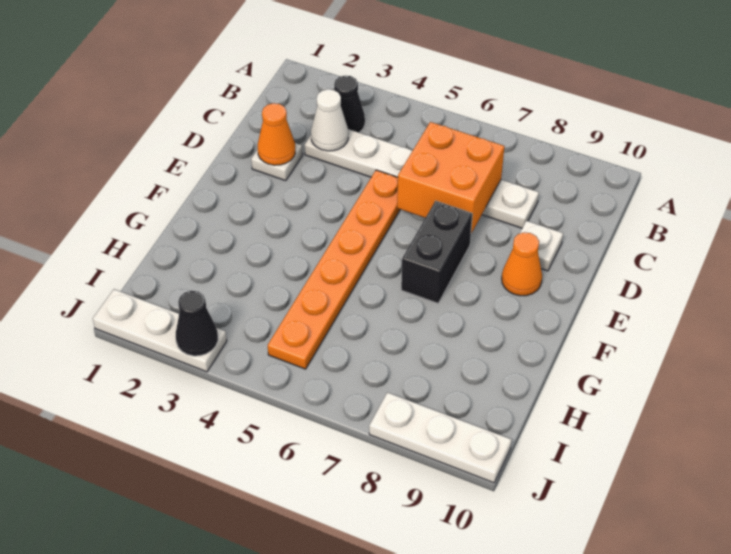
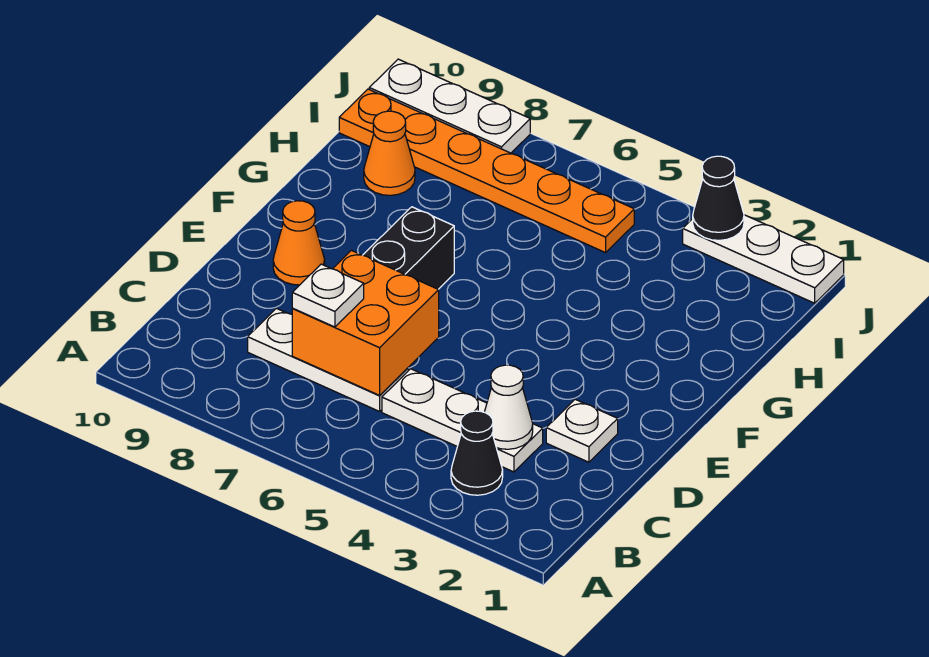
orange cone D2 level 2 -> orange cone H9 level 1
orange plate D5:I5 level 1 -> orange plate I5:I10 level 1
white plate D9 level 1 -> white plate C7 level 3

